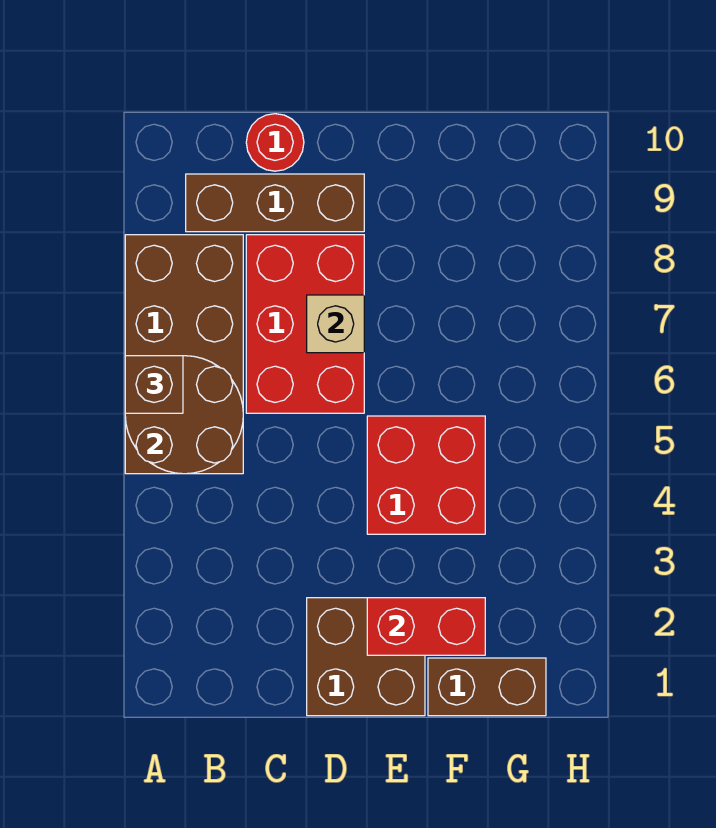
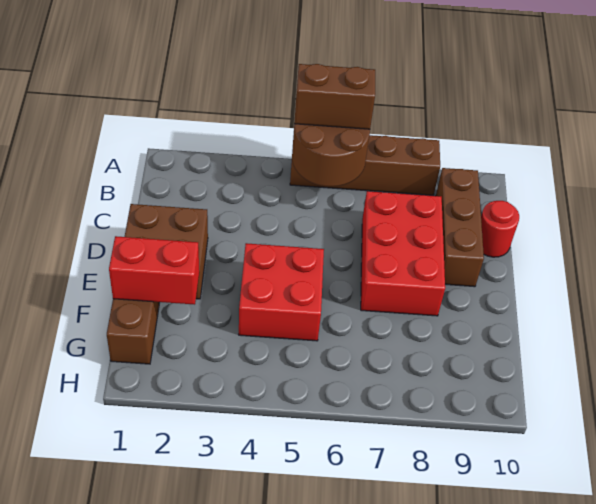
brown brick A5:B8 level 1 -> brown brick A5:A8 level 1
brown brick A6 level 3 -> brown brick A5:A6 level 3
red brick C6:D8 level 1 -> red brick C7:E8 level 1
tan brick D7 level 2 -> none
red brick E2:F2 level 2 -> red brick F1:F2 level 2

